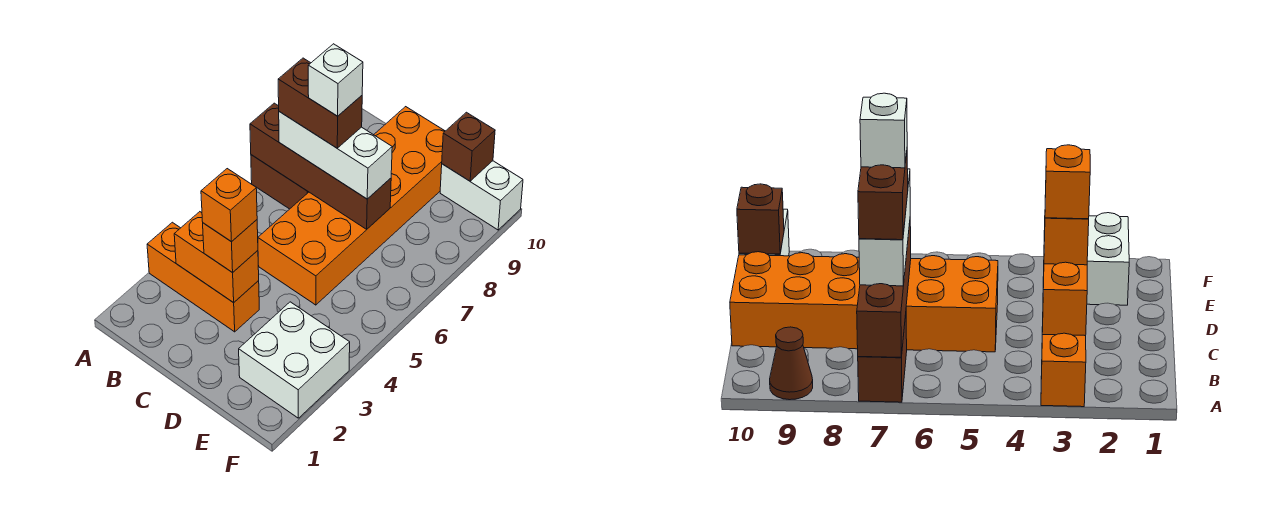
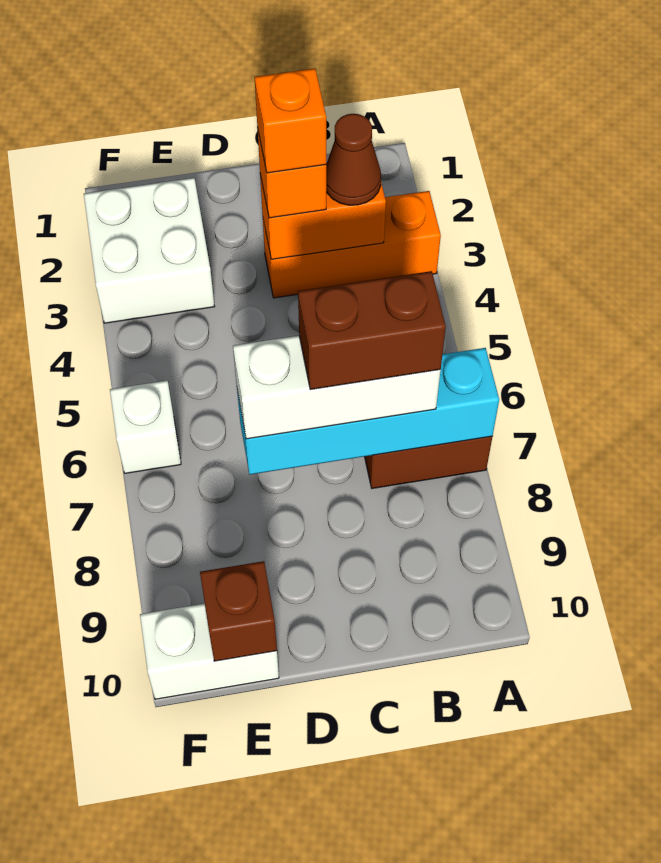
brown brick A7:D7 level 2 -> cyan brick A7:D7 level 2
brown cone A9 level 1 -> brown cone B3 level 3
orange brick C5:D10 level 1 -> none
white brick C7 level 5 -> white brick F6 level 1

